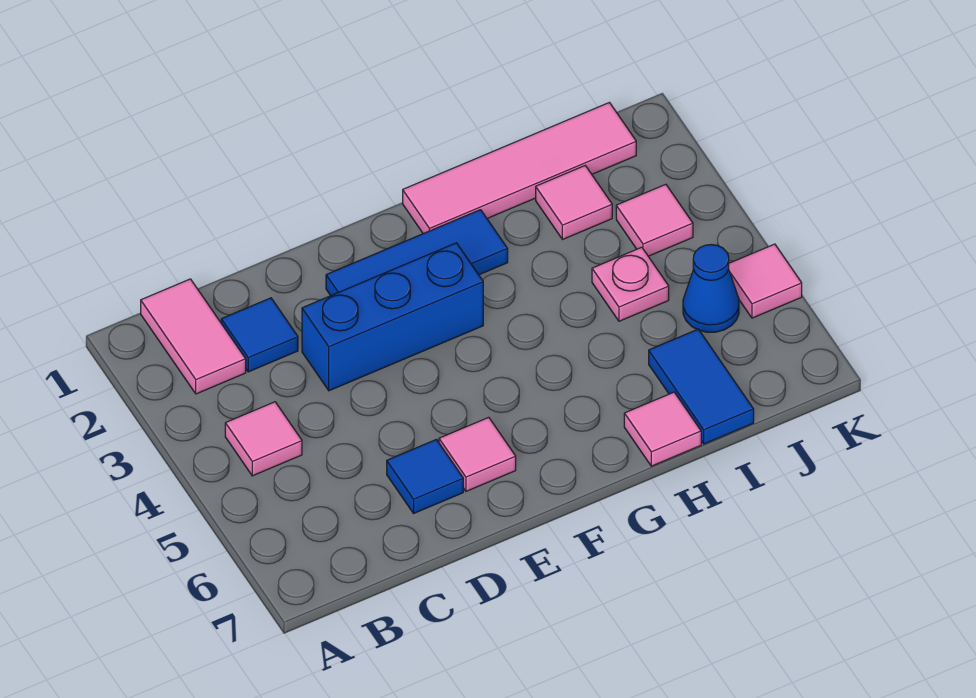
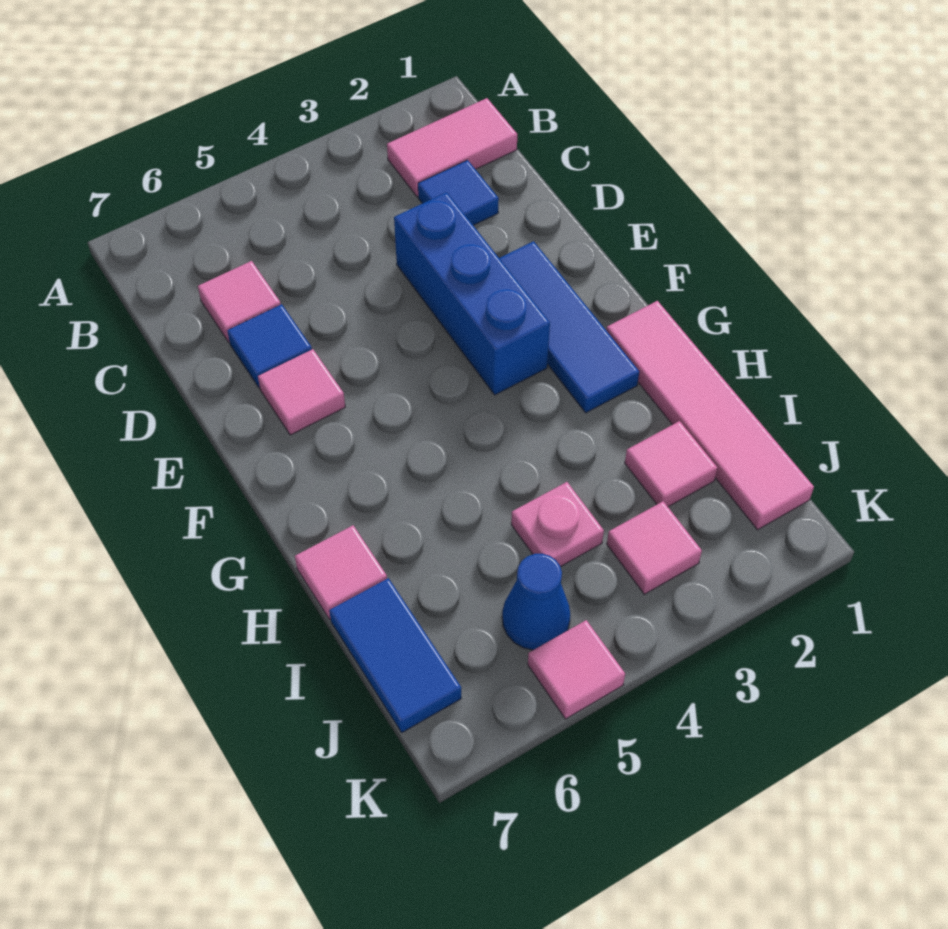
pink tile B4 level 1 -> pink tile C6 level 1
blue tile I6:I7 level 1 -> blue tile I7:J7 level 1

